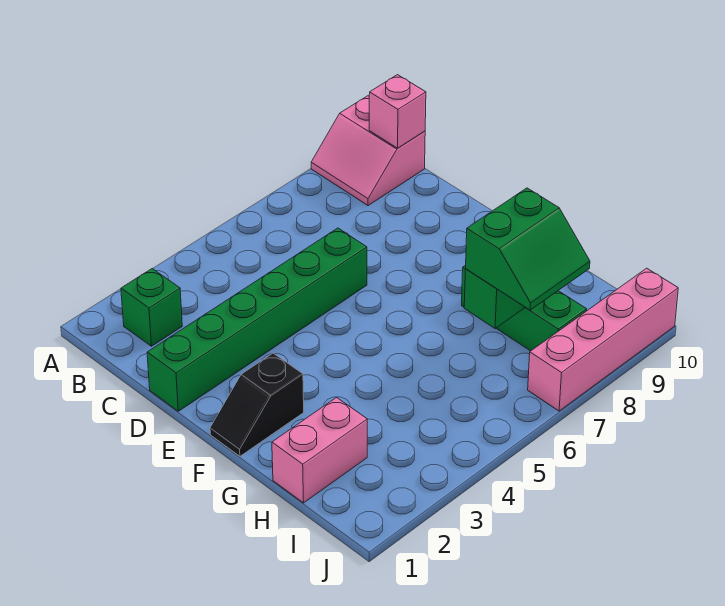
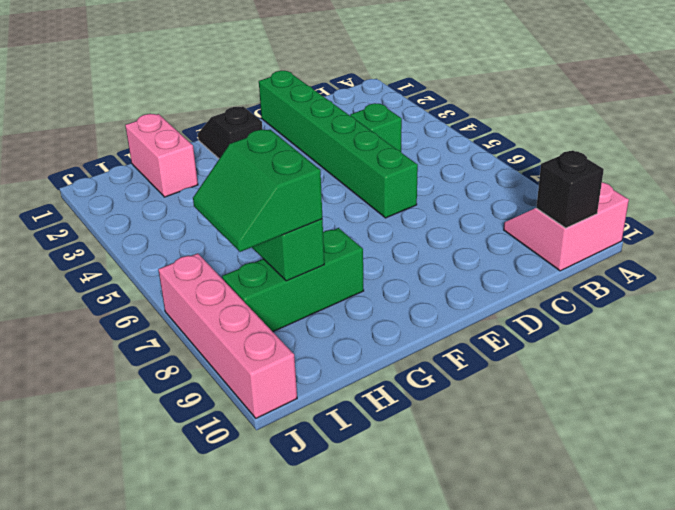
green brick B2 level 1 -> green brick C4 level 1
pink brick B10 level 2 -> black brick B10 level 2

